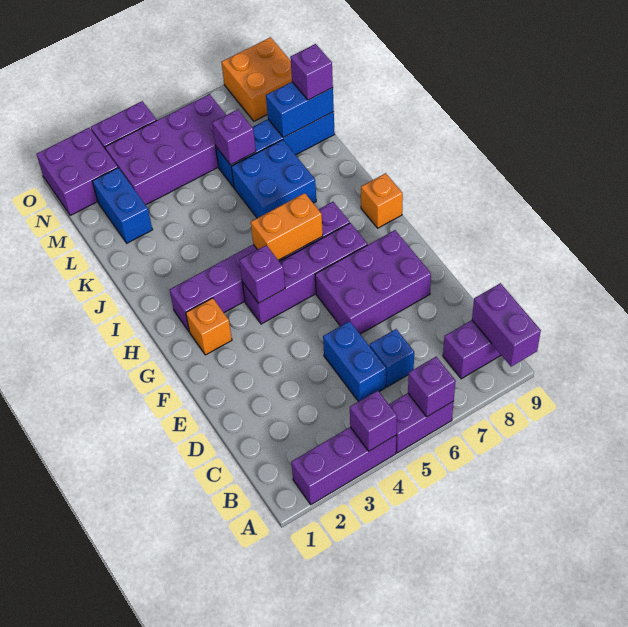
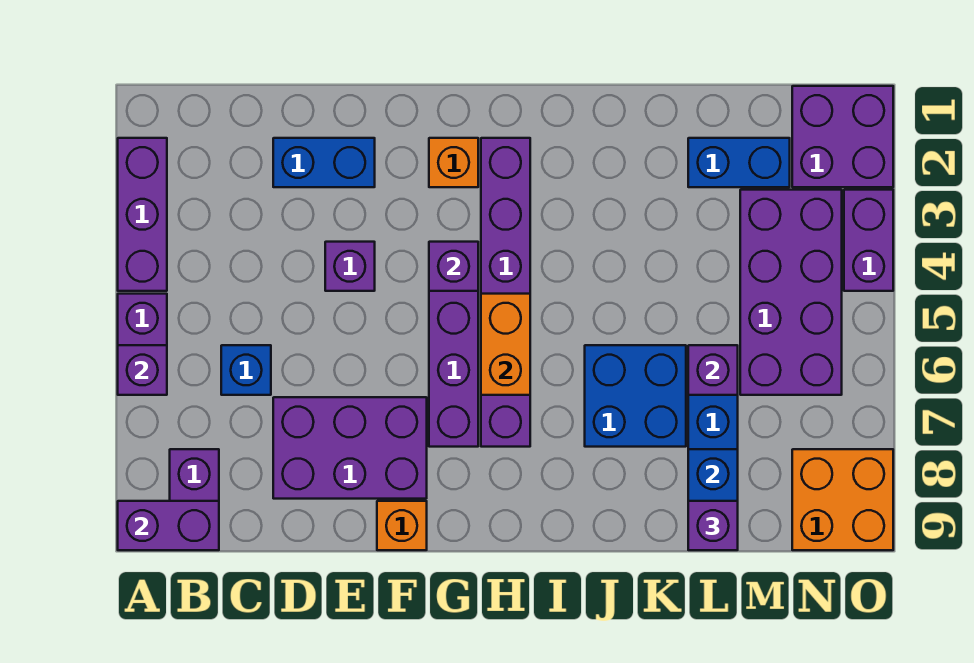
purple brick A4 level 2 -> purple brick E4 level 1
blue brick C5:D5 level 1 -> blue brick D2:E2 level 1
purple brick E6:F8 level 1 -> purple brick D7:F8 level 1
orange brick H9 level 1 -> orange brick F9 level 1

